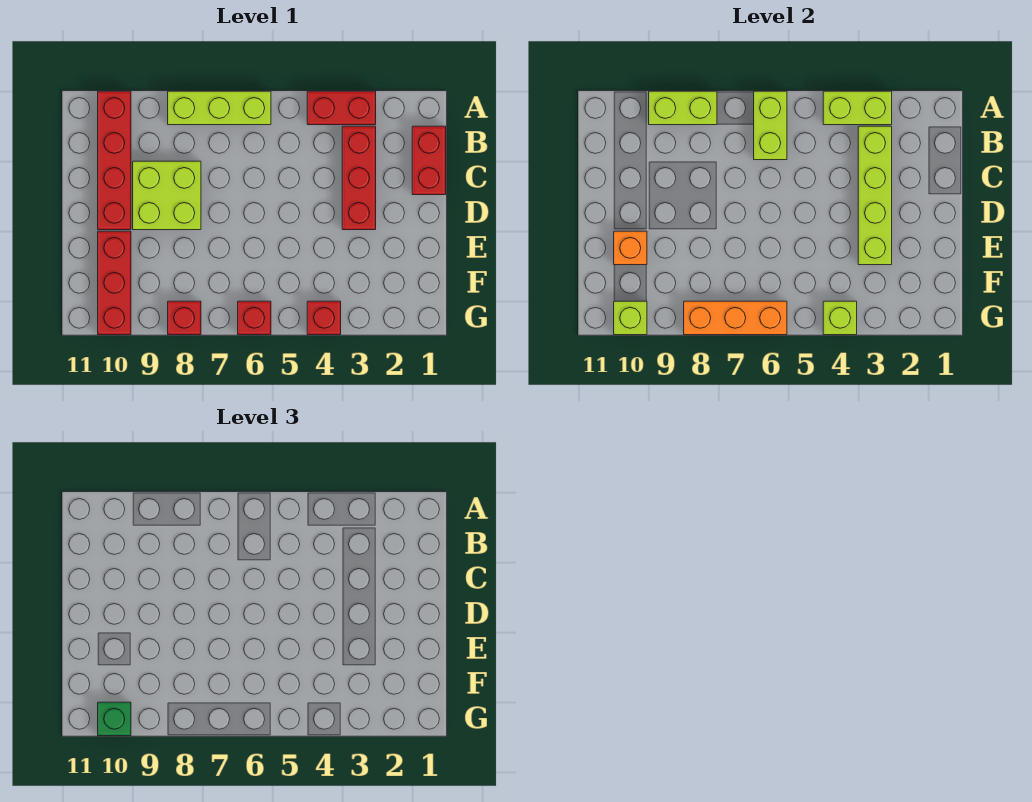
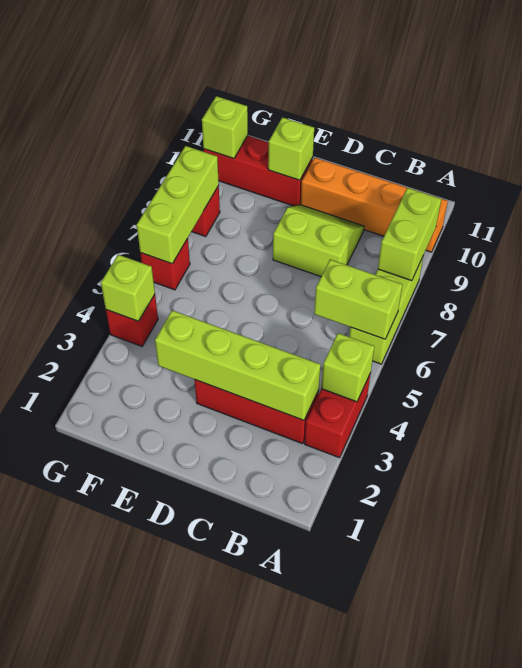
lime brick A3:A4 level 2 -> lime brick A4 level 2
red brick A10:D10 level 1 -> orange brick A10:D10 level 1
red brick B1:C1 level 1 -> none
lime brick C8:D9 level 1 -> lime slope C8:D9 level 1 top 8
orange brick E10 level 2 -> lime brick E10 level 2
orange brick G6:G8 level 2 -> lime brick G6:G8 level 2
green brick G10 level 3 -> none

